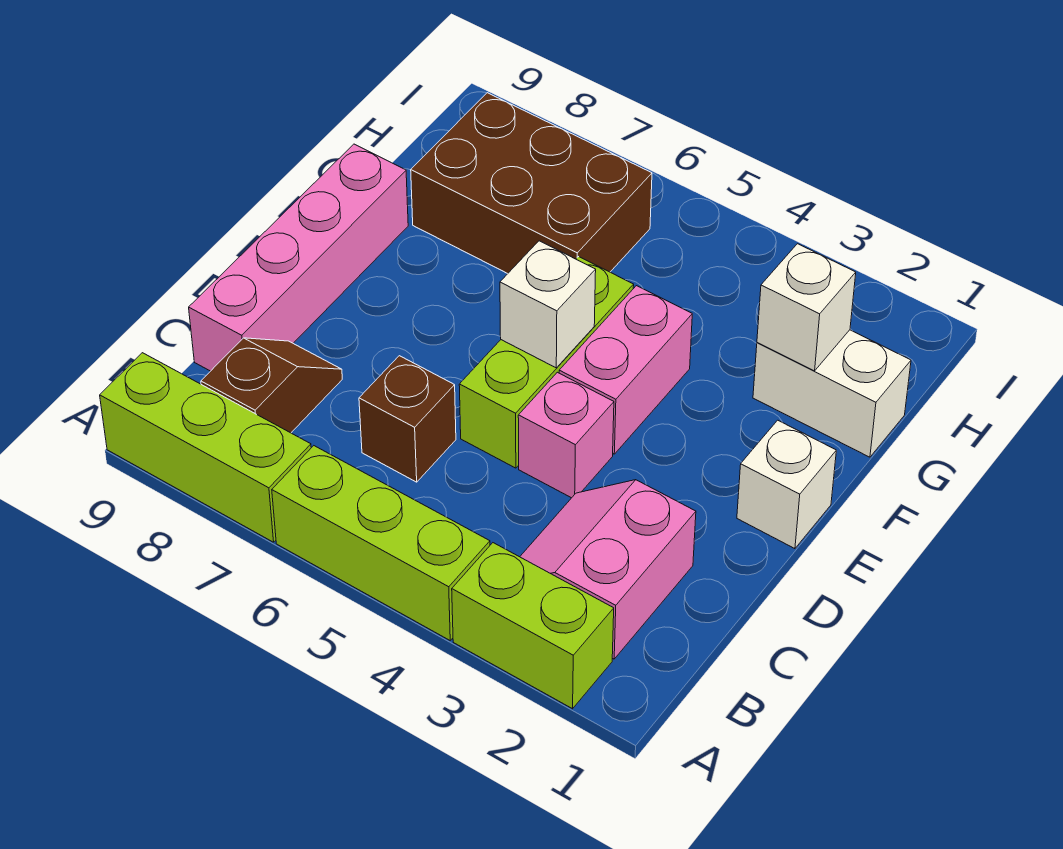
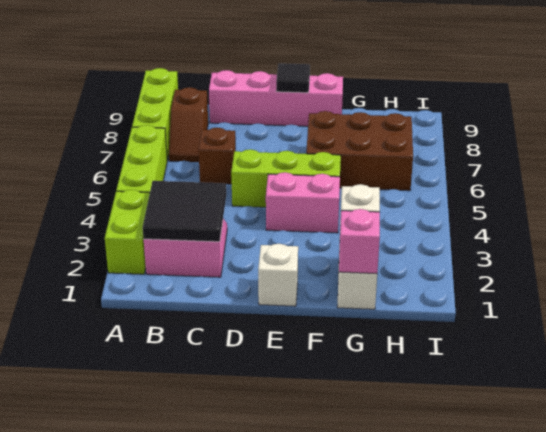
none -> black tile B2:C3 level 2
brown slope B8:C8 level 1 top B -> brown slope B7:B8 level 1 top 8
pink brick D4 level 1 -> pink brick G1 level 2
white brick E5 level 2 -> none
none -> black tile E9 level 2
brown brick G6:H8 level 1 -> brown brick F6:H7 level 1

